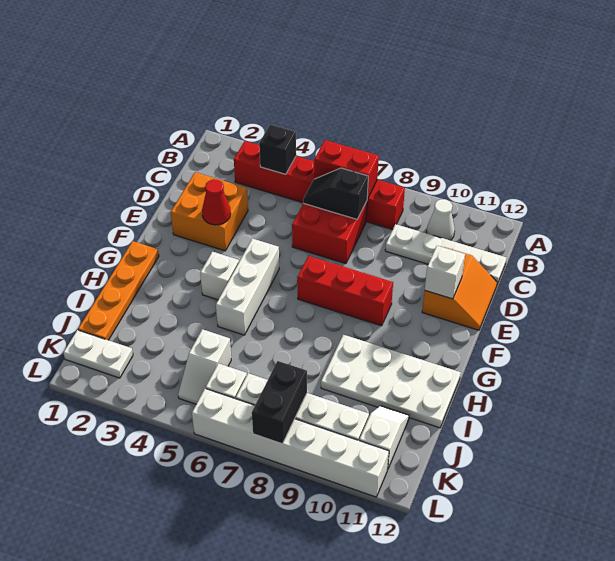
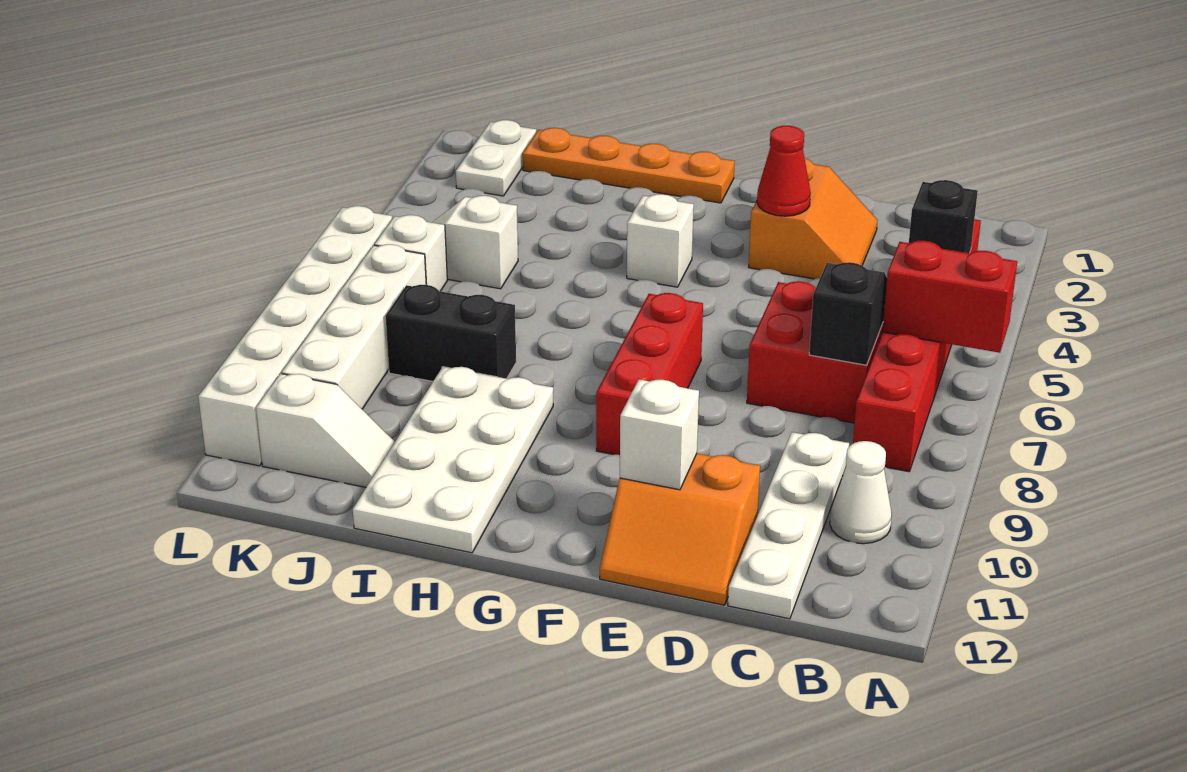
red brick B6:B7 level 2 -> red brick A6:B6 level 2
orange brick D2:E3 level 1 -> orange slope D2:E3 level 1 top E
white brick F5:H5 level 1 -> none
black brick K8:L8 level 2 -> black brick I8:J8 level 1

